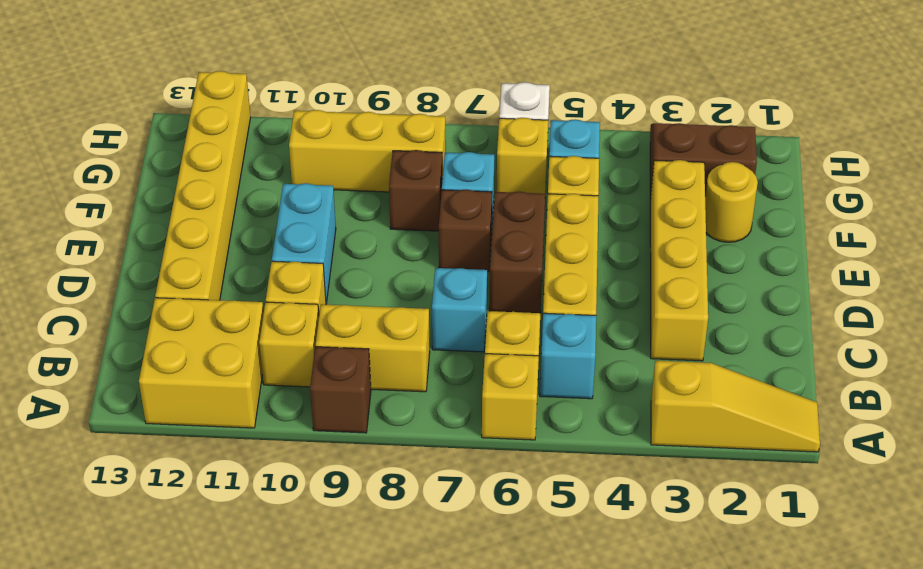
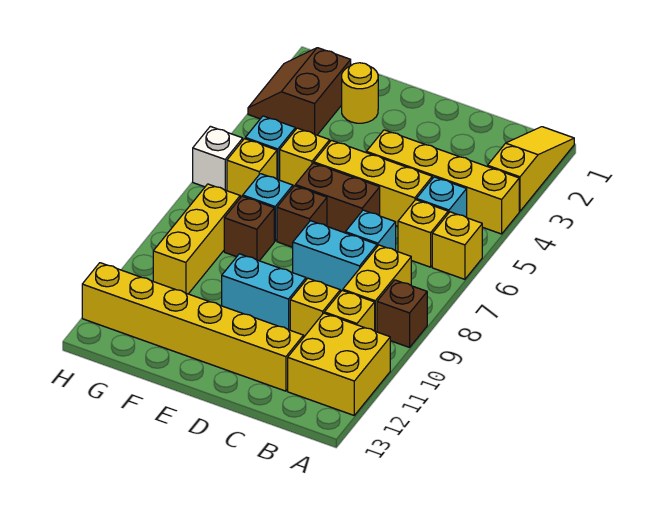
yellow brick C3:F3 level 1 -> yellow brick A4:D4 level 1
none -> cyan brick C8:D8 level 1

